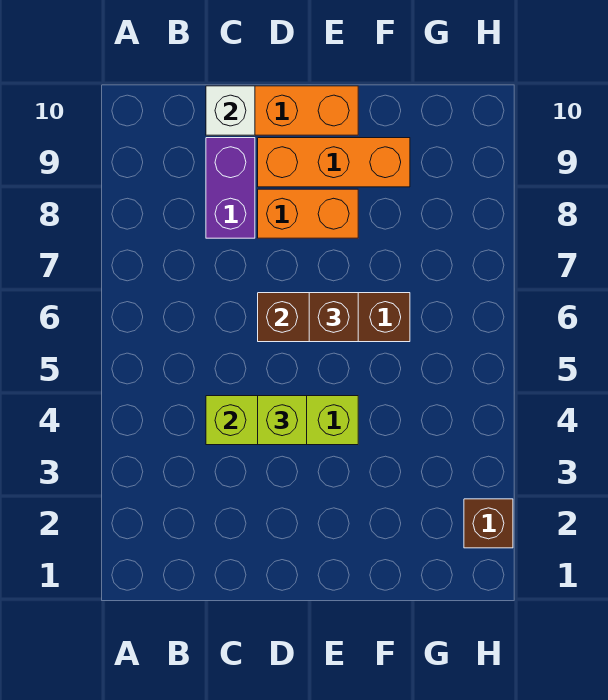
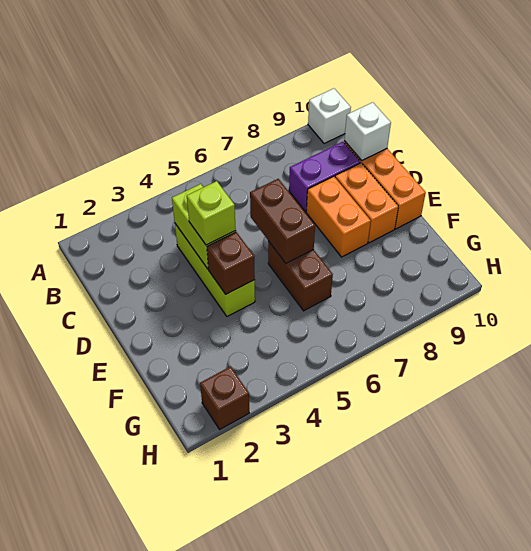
none -> white brick A10 level 1
orange brick D9:F9 level 1 -> orange brick D9:E9 level 1
brown brick E6 level 3 -> brown brick E4 level 2

